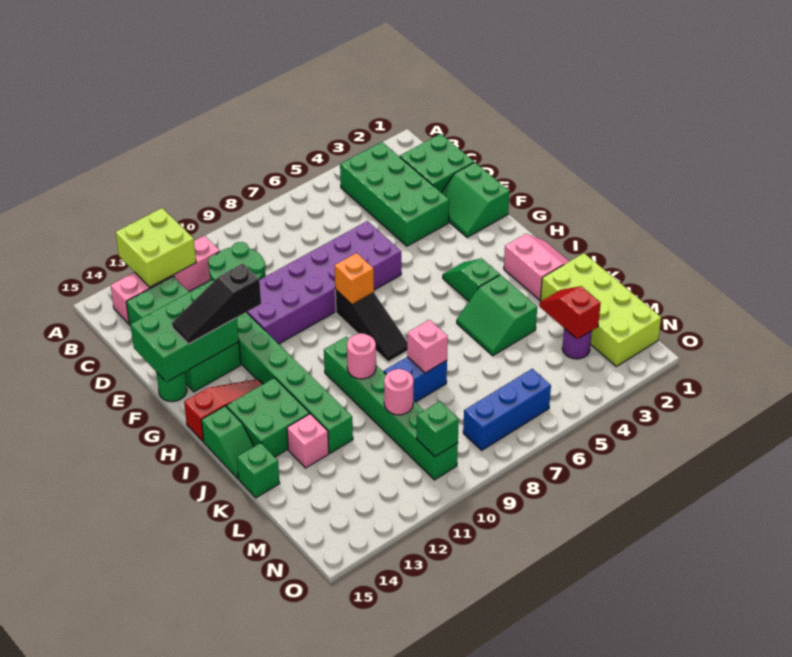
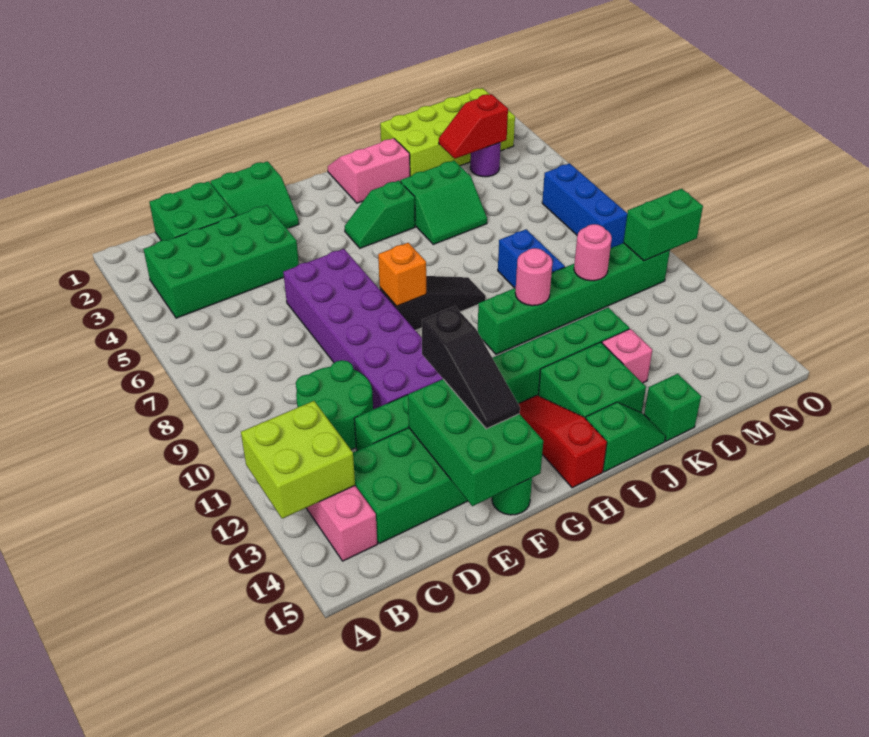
pink brick K8 level 2 -> none
green brick N10 level 2 -> green brick N10:O10 level 2

